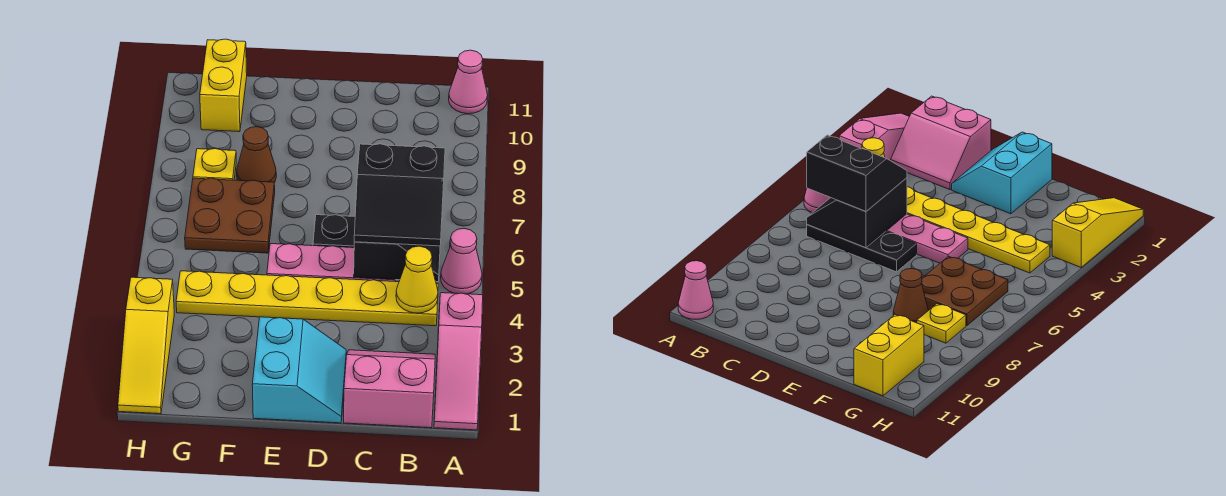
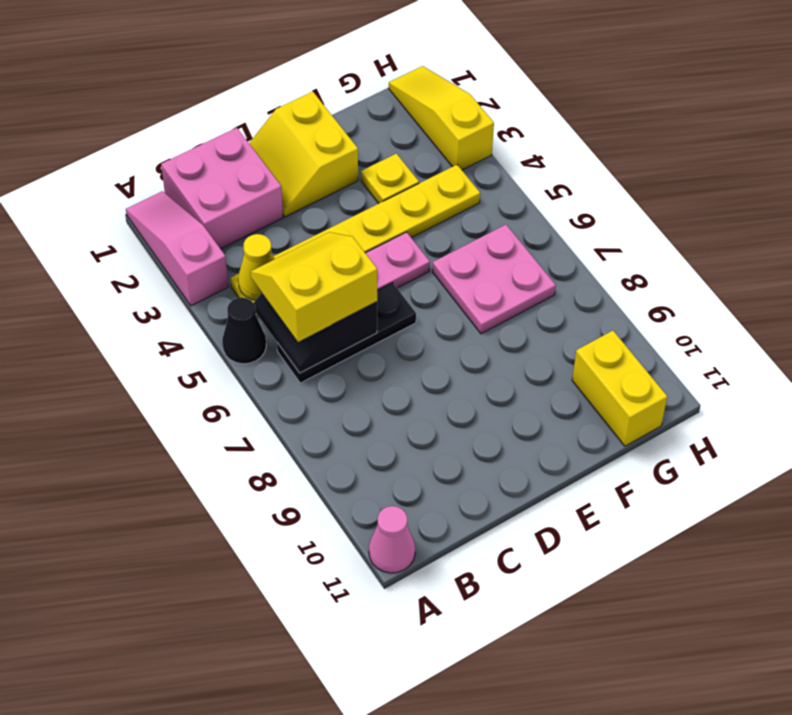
pink cone A5 level 1 -> black cone A5 level 1
pink slope B1:C2 level 1 top 1 -> pink brick B1:C2 level 1
black slope B5:C6 level 3 top 6 -> yellow slope B5:C6 level 3 top 6
cyan slope D1:E2 level 1 top E -> yellow slope D1:E2 level 1 top E
brown plate F6:G7 level 1 -> pink plate F6:G7 level 1
brown cone F8 level 1 -> none
yellow plate G8 level 1 -> yellow plate F3 level 1

